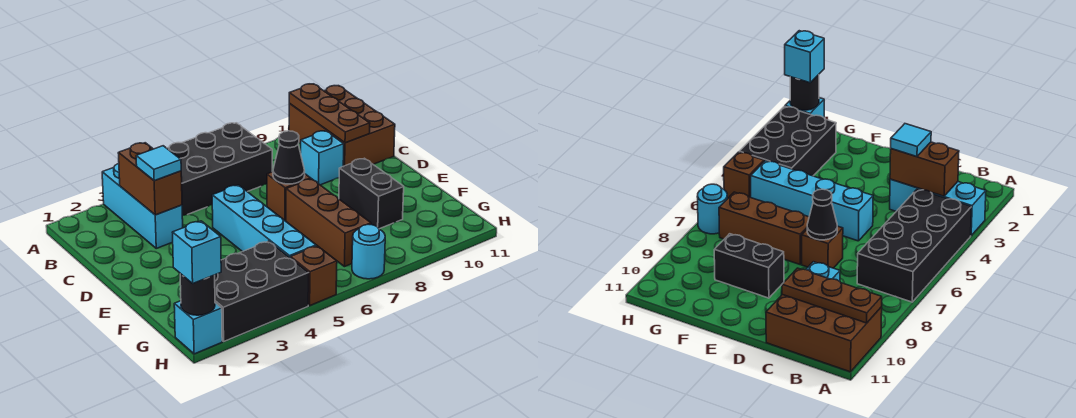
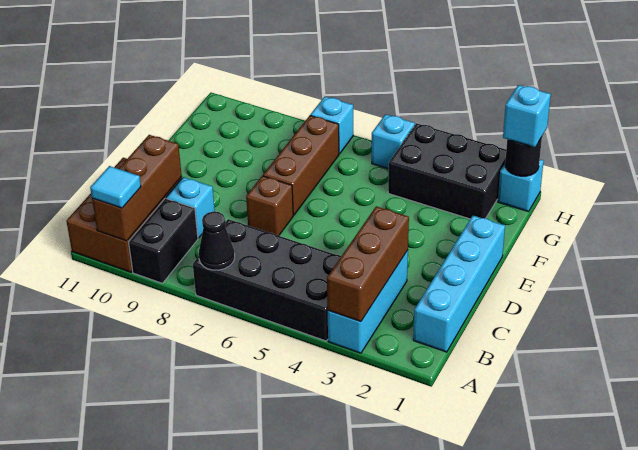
brown plate A10:C10 level 2 -> brown brick A10:C10 level 2
brown brick B3:C3 level 2 -> brown brick A3:C3 level 2
cyan tile C3 level 3 -> cyan tile A10 level 3
cyan brick D5:G5 level 1 -> cyan brick B1:E1 level 1
black cone D7 level 2 -> black cone A7 level 2
black brick E9:F9 level 1 -> black brick A9:B9 level 1
brown brick H5 level 1 -> cyan brick H5 level 1
cyan round brick H7 level 1 -> cyan brick H7 level 1

